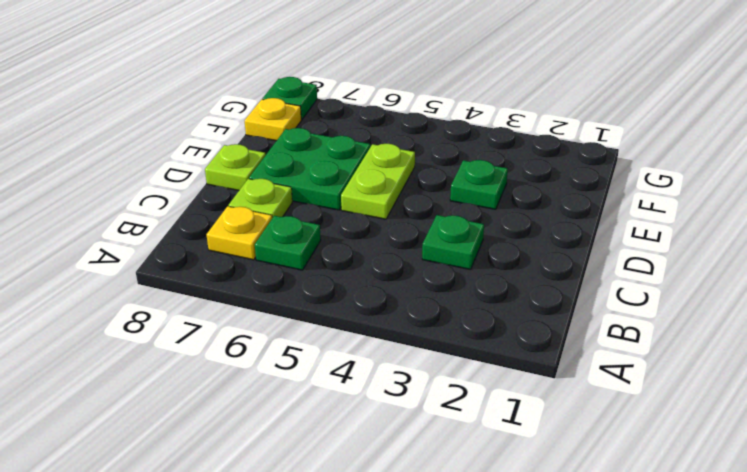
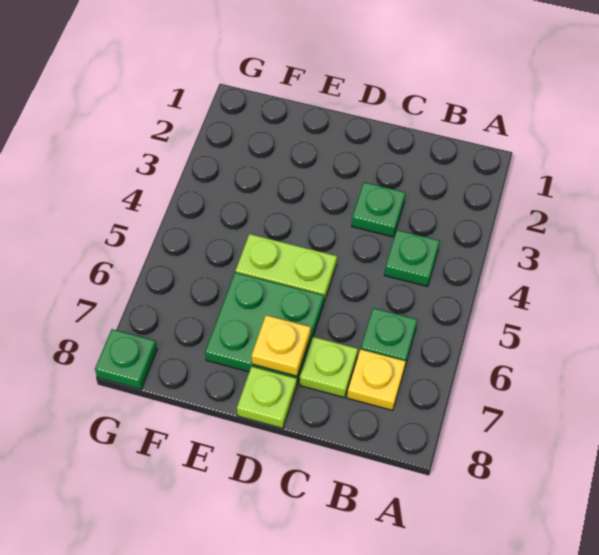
green plate E3 level 1 -> green plate B4 level 1
yellow plate F8 level 1 -> yellow plate D7 level 2

